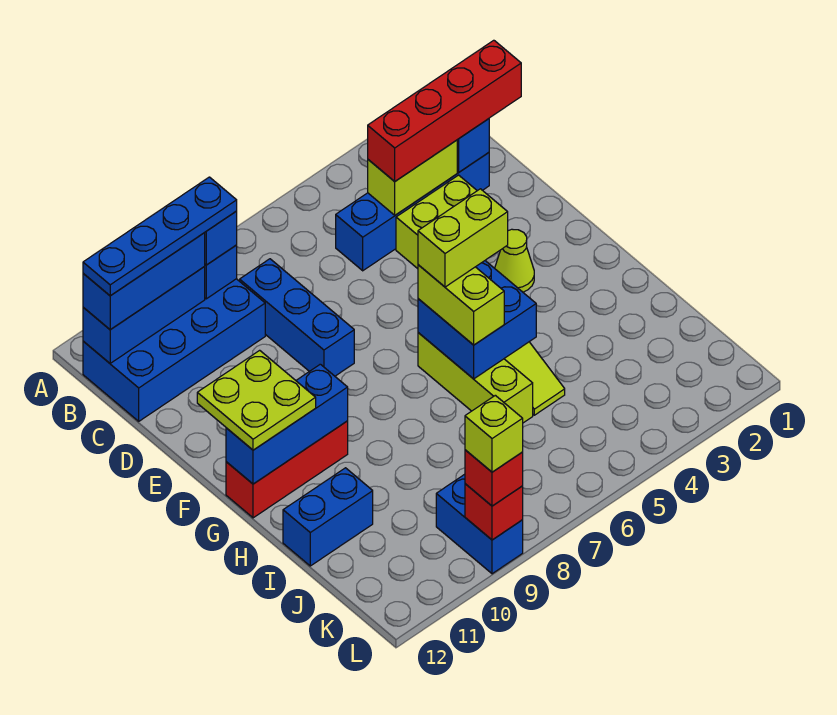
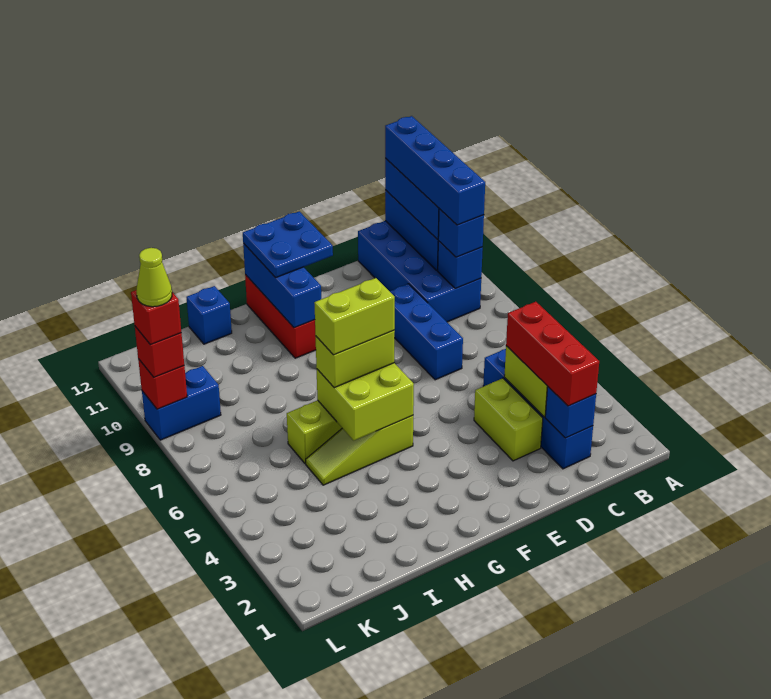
blue plate B9:B12 level 4 -> blue brick B9:B12 level 4
red brick C1:C4 level 3 -> red brick C2:C4 level 3
blue brick C8:E8 level 1 -> blue brick D7:D9 level 1
lime cone F3 level 1 -> lime cone L9 level 5
lime plate F11:G12 level 3 -> blue plate F11:G12 level 3
blue brick G5:H6 level 2 -> lime brick G5:H6 level 2
lime brick G5:G6 level 4 -> lime brick G6:H6 level 4
blue brick I11:I12 level 1 -> blue brick I12 level 1
lime brick L9 level 4 -> red brick L9 level 4

